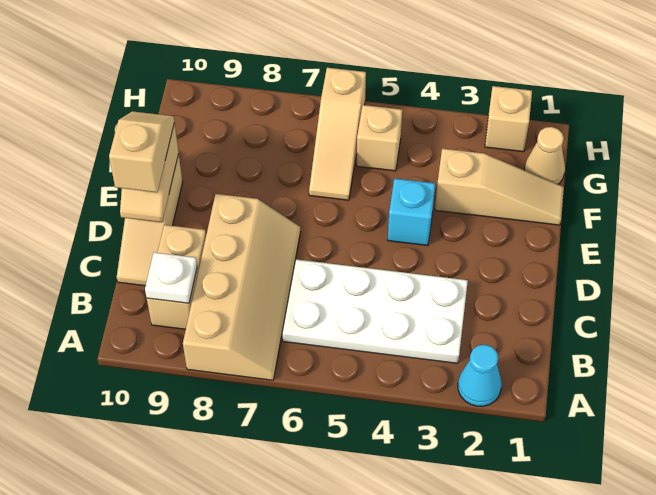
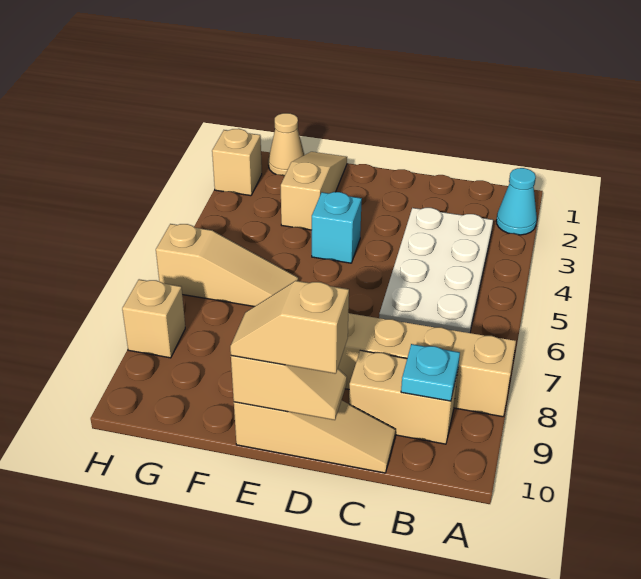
white plate B9 level 2 -> cyan plate B9 level 2
tan brick G5 level 1 -> tan brick H8 level 1

